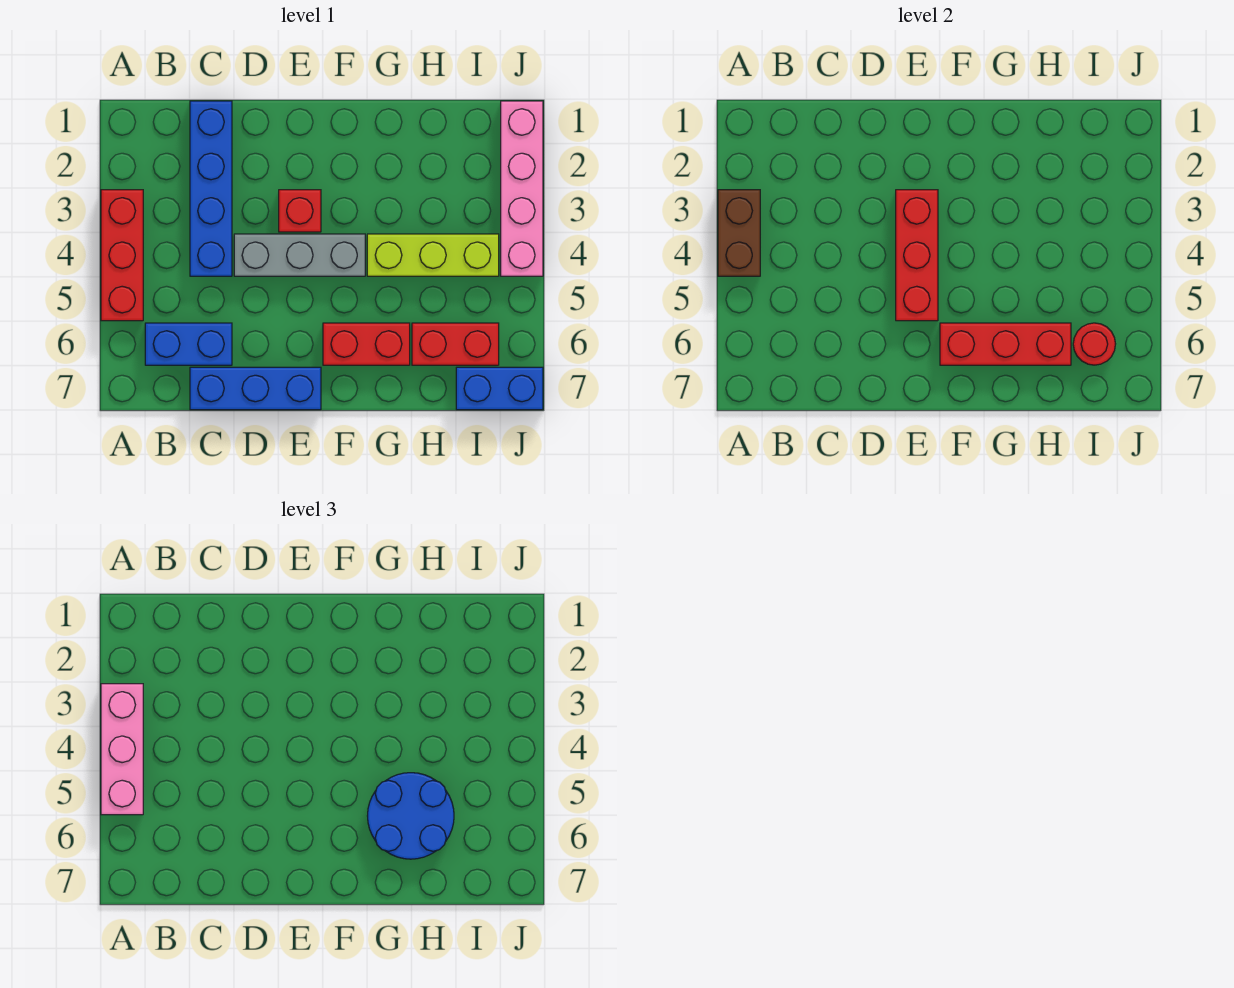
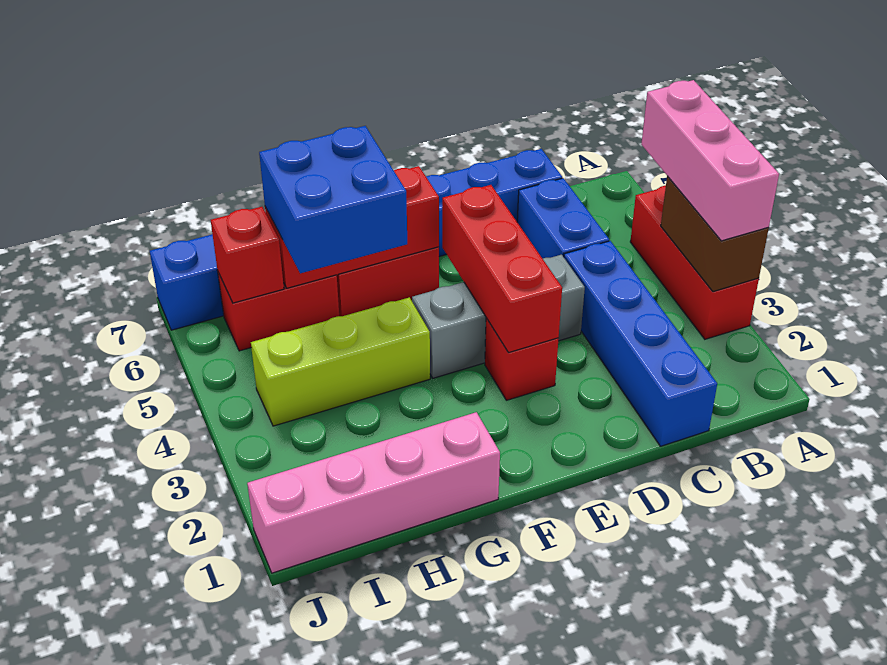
blue brick B6:C6 level 1 -> blue brick C5:C6 level 1
blue round brick G5:H6 level 3 -> blue brick G5:H6 level 3
red round brick I6 level 2 -> red brick I6 level 2
pink brick J1:J4 level 1 -> pink brick G1:J1 level 1

